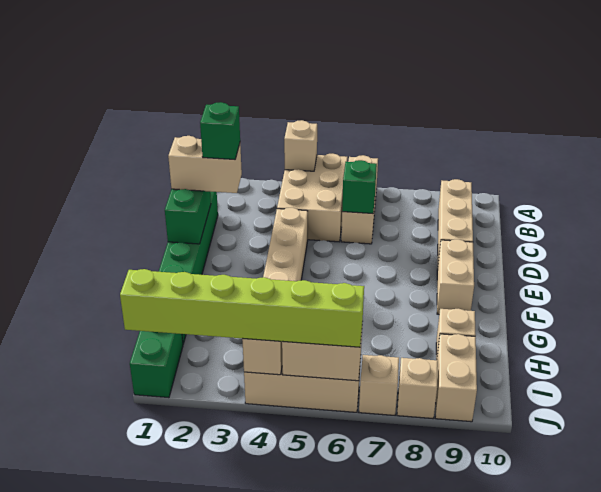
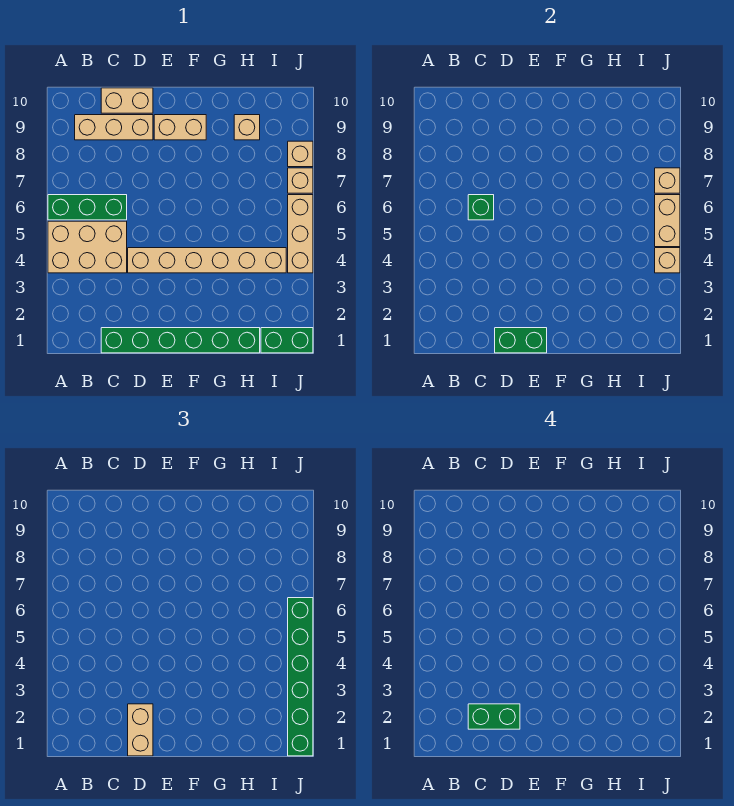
tan brick A4 level 2 -> tan brick J7 level 2
tan brick A6:C6 level 1 -> green brick A6:C6 level 1
green brick D2 level 4 -> green brick C2:D2 level 4
tan brick I9:J9 level 1 -> tan brick C10:D10 level 1
lime brick J1:J6 level 3 -> green brick J1:J6 level 3

